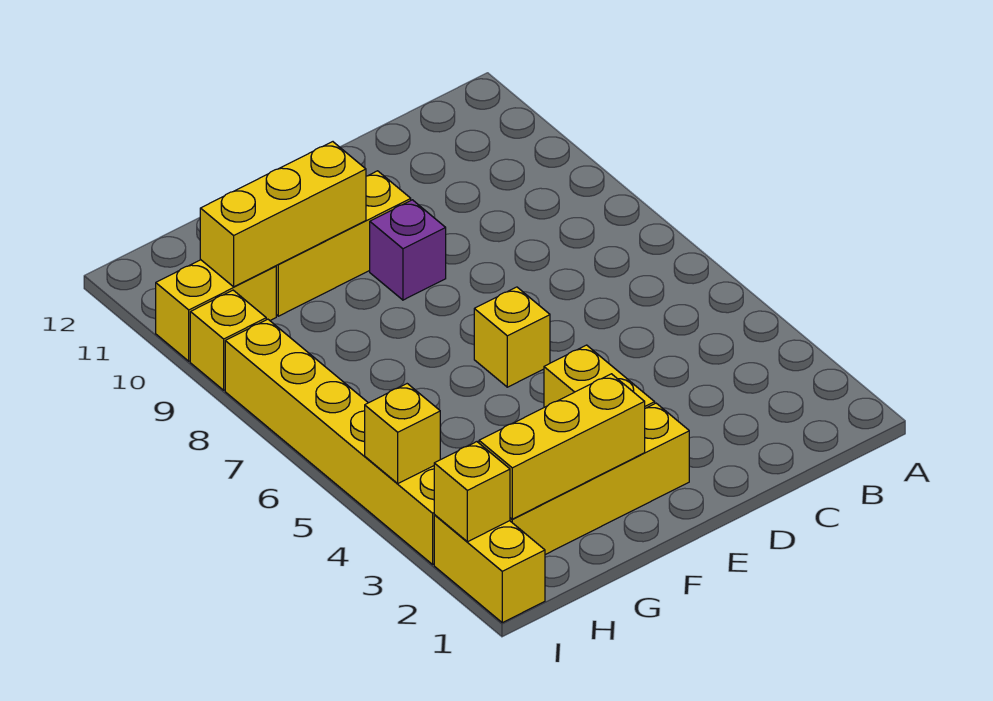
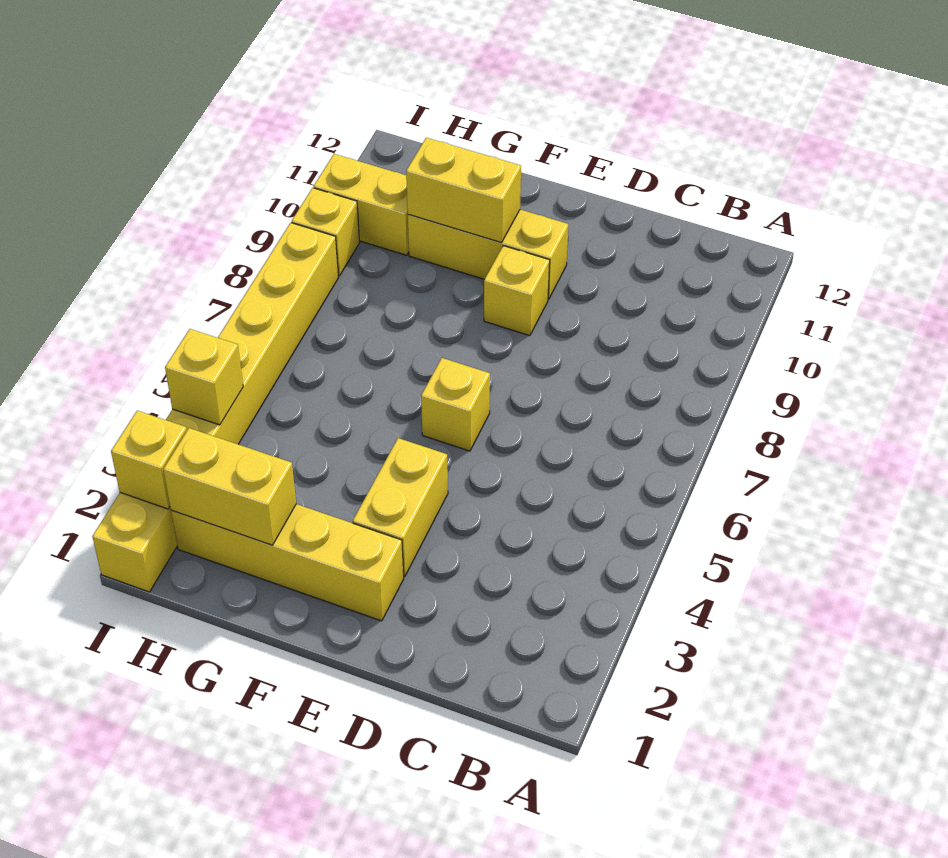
purple brick E9 level 1 -> yellow brick E9 level 1
yellow brick F2:H2 level 2 -> yellow brick G2:H2 level 2
yellow brick F10:H10 level 2 -> yellow brick F10:G10 level 2

